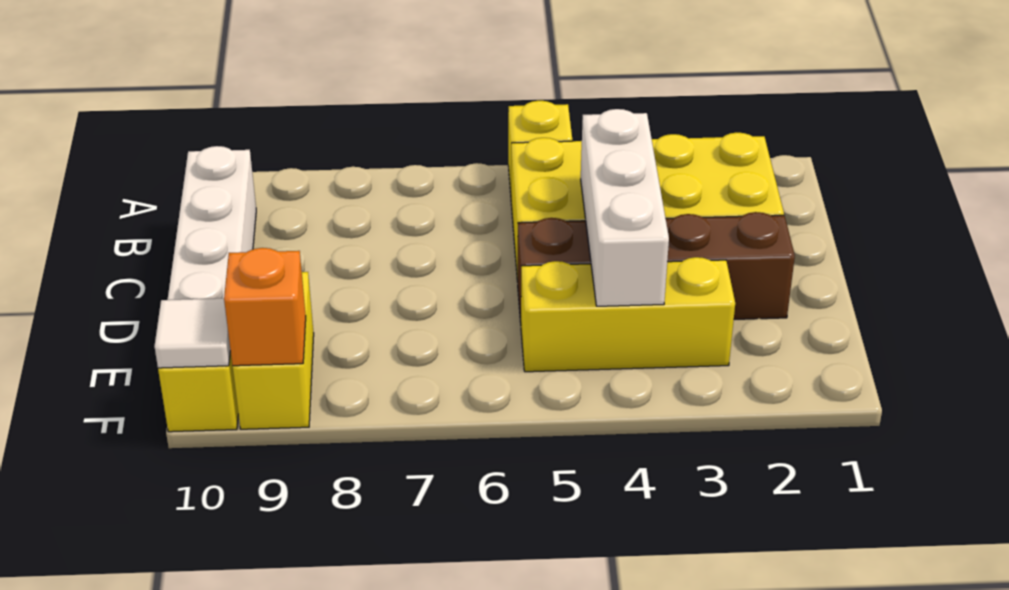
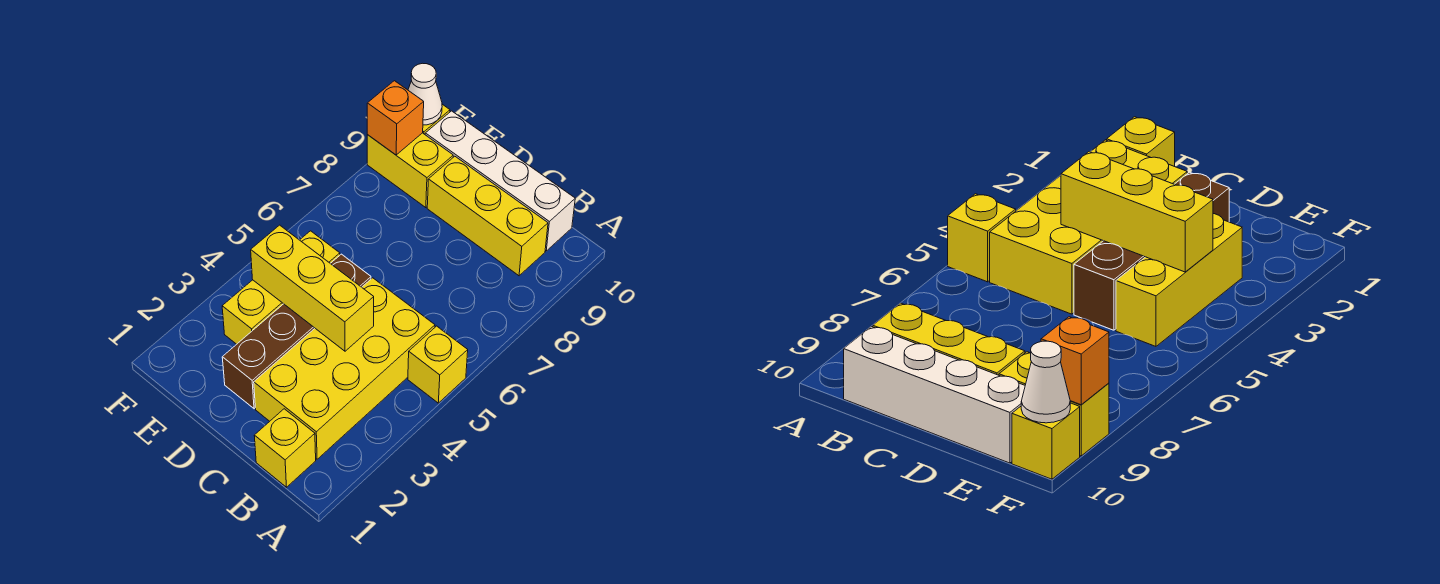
none -> yellow brick B1 level 1
none -> yellow brick B9:D9 level 1
white brick C4:E4 level 2 -> yellow brick C4:E4 level 2
white tile F10 level 2 -> white cone F10 level 2

